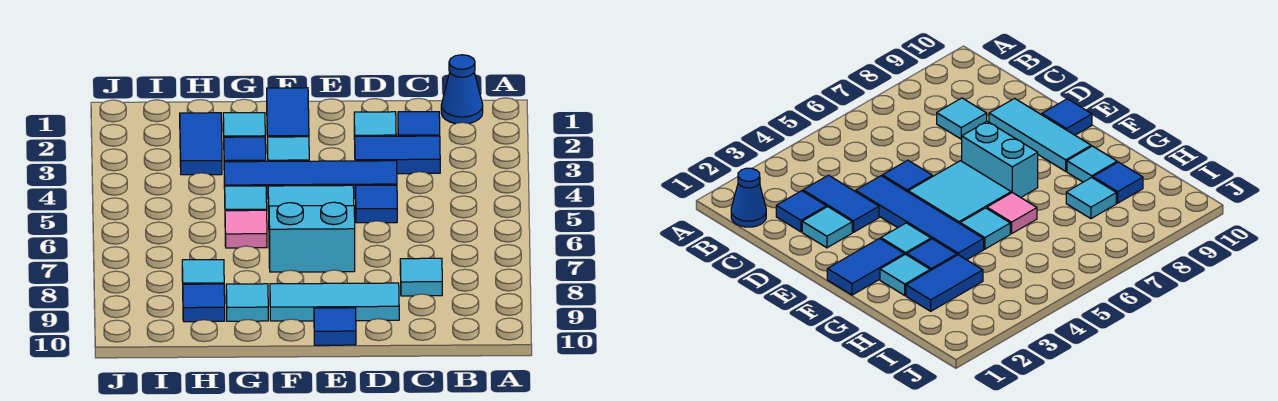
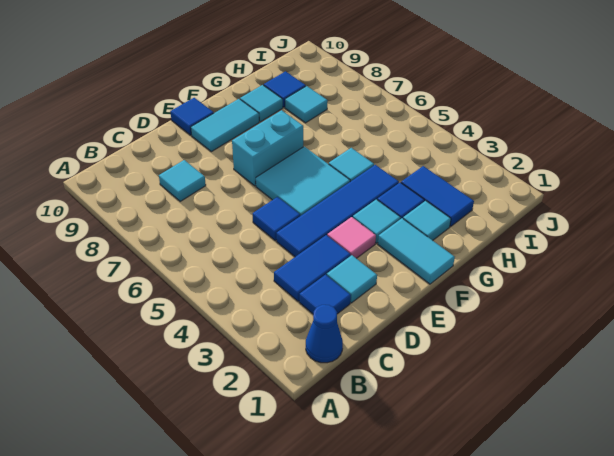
cyan tile D9:F9 level 1 -> cyan tile E9:F9 level 1
blue tile F1:F2 level 1 -> cyan tile F1:F2 level 1
pink tile G6 level 1 -> pink tile E3 level 1

